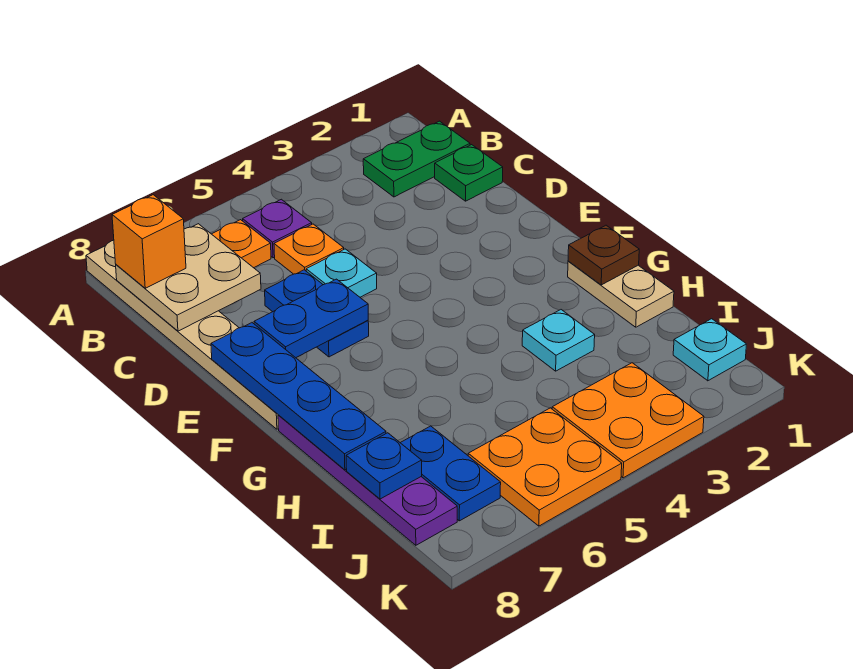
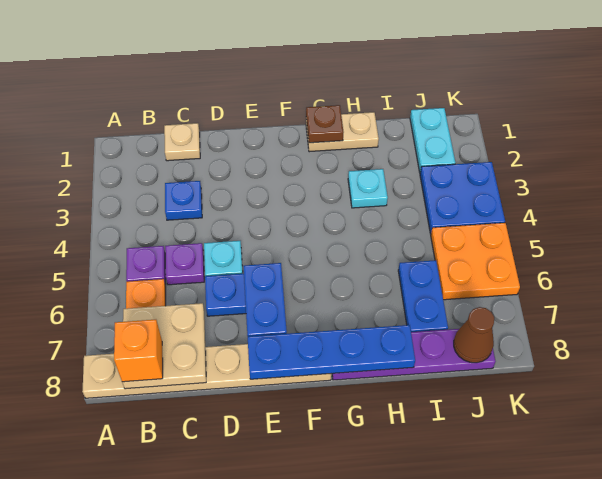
green plate B1:B2 level 1 -> none
green plate C1 level 1 -> tan plate C1 level 1
orange plate C5 level 1 -> purple plate C5 level 1
blue plate I7:J7 level 1 -> blue plate I6:I7 level 1
blue plate I8 level 2 -> blue plate C3 level 1
cyan plate J1 level 1 -> cyan plate J1:J2 level 1
orange plate J3:K4 level 1 -> blue plate J3:K4 level 1
none -> brown cone J8 level 2

